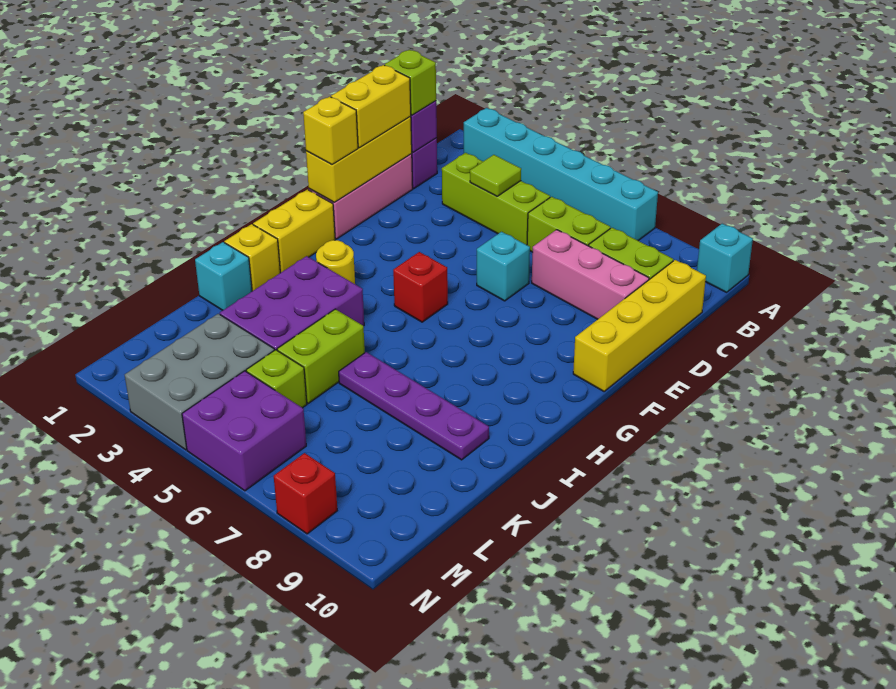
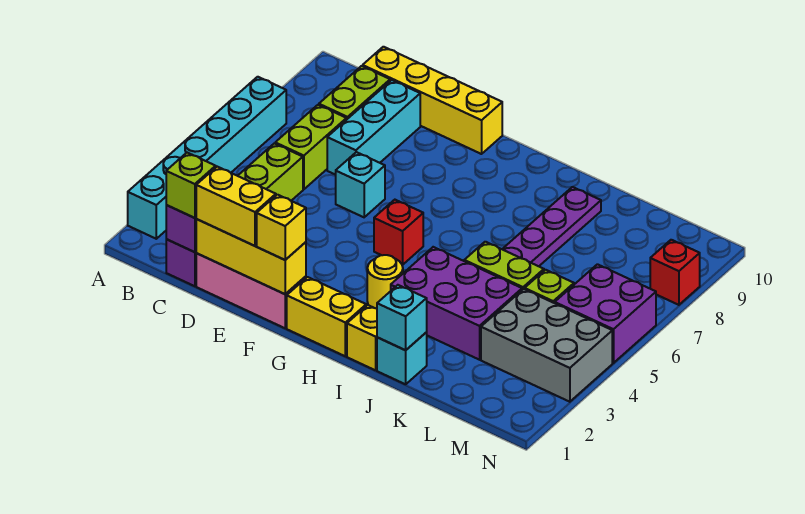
cyan brick A10 level 1 -> cyan brick J1 level 2
lime tile C4 level 2 -> none
pink brick D7:D9 level 1 -> cyan brick D7:D9 level 1

